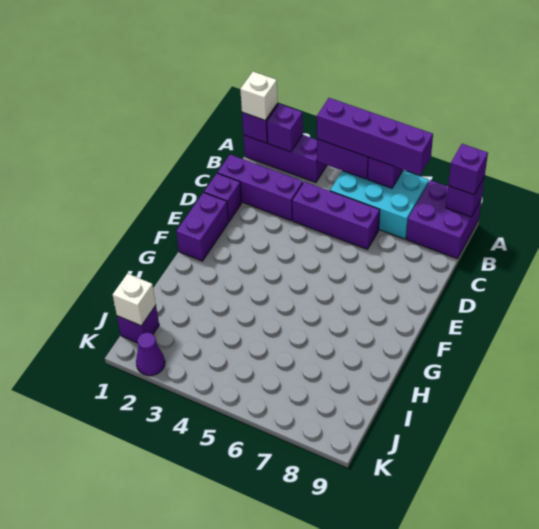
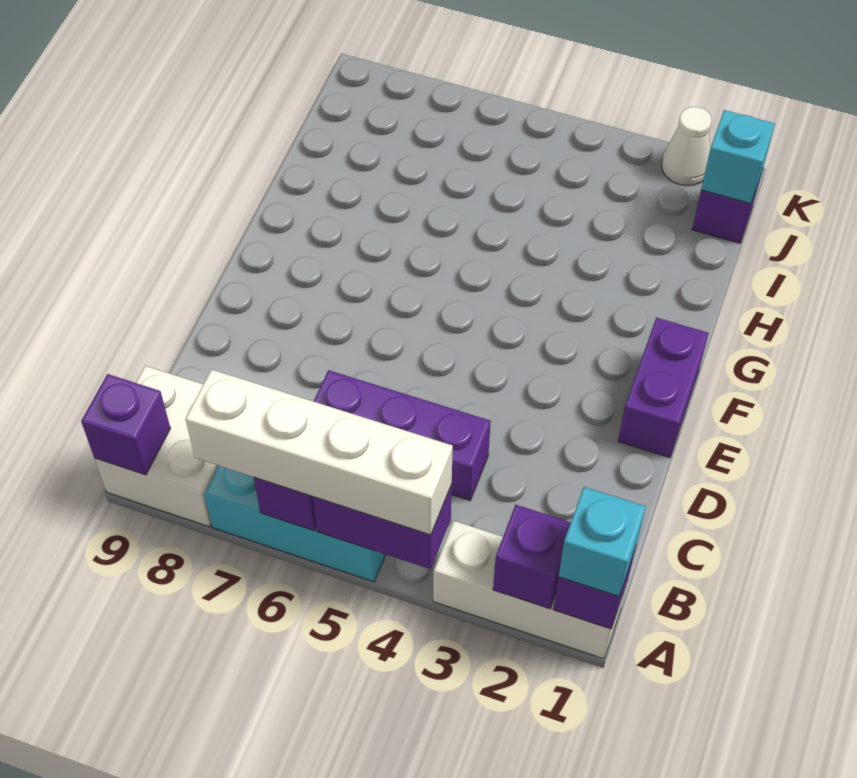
purple brick A1:A3 level 1 -> white brick A1:A3 level 1
white brick A1 level 3 -> cyan brick A1 level 3
purple brick A4:A7 level 3 -> white brick A4:A7 level 3
purple brick A8:B9 level 1 -> white brick A8:B9 level 1
purple brick A9 level 3 -> none
purple brick C1:C3 level 1 -> none
purple brick D1 level 1 -> none
white brick J1 level 2 -> cyan brick J1 level 2
purple cone K2 level 1 -> white cone K2 level 1

